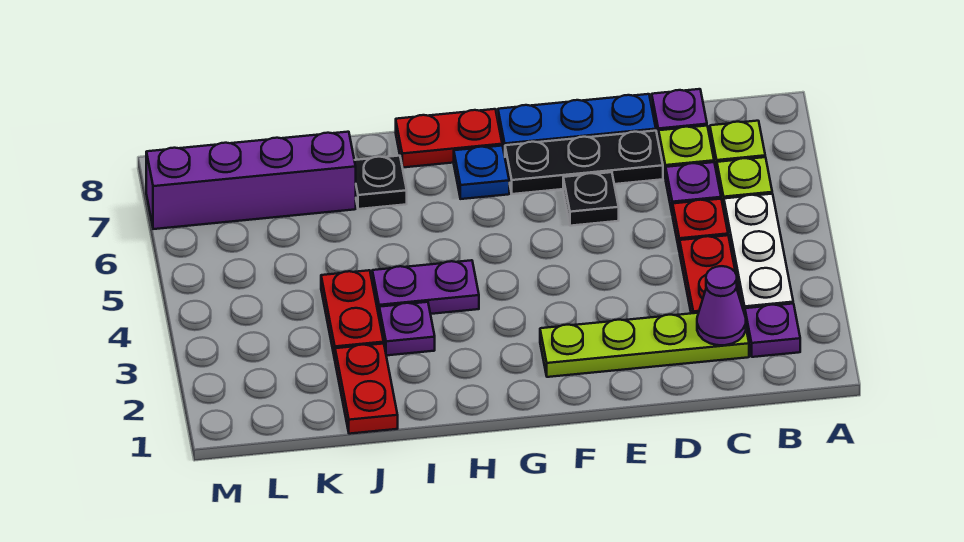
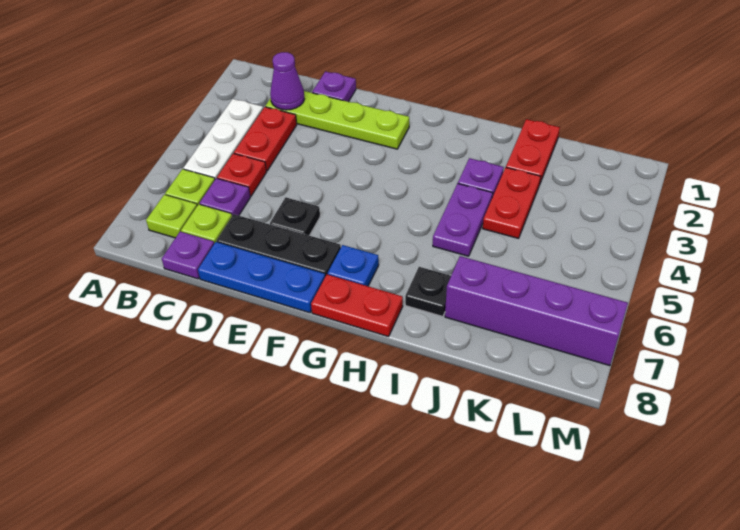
purple plate B2 level 1 -> purple plate D1 level 1
purple plate H4:I4 level 1 -> purple plate I4:I5 level 1

